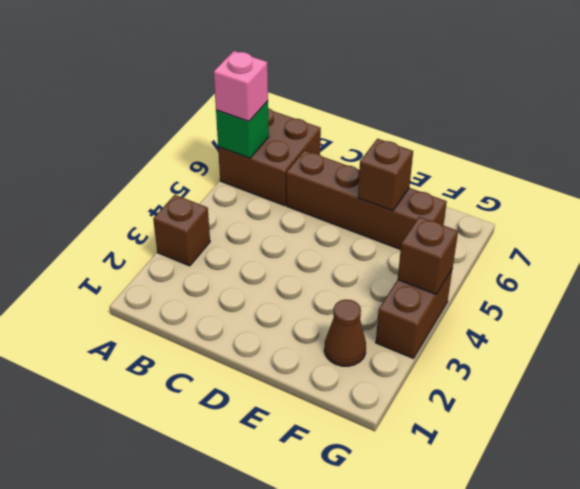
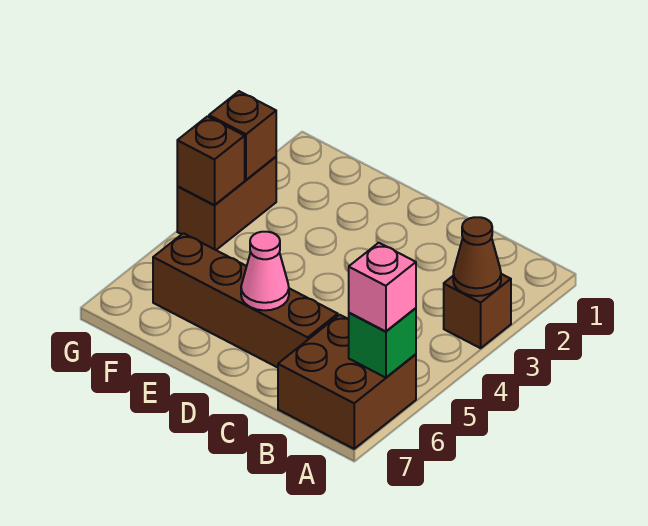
none -> pink cone D6 level 2
brown brick E6 level 2 -> brown brick G3 level 2
brown cone F2 level 1 -> brown cone A3 level 2

